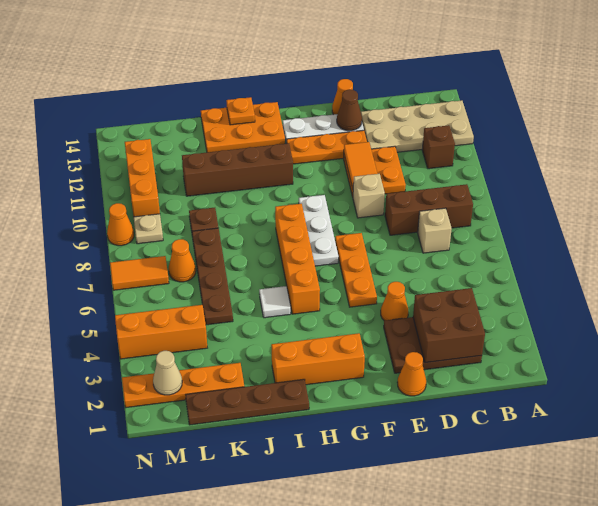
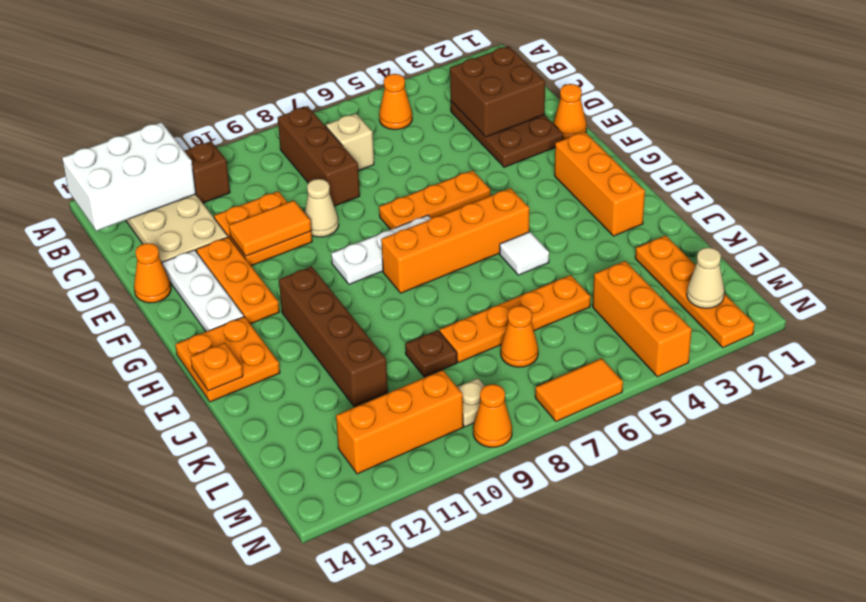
none -> white brick A12:B14 level 2
orange cone E4 level 1 -> orange cone B5 level 1
tan brick E9 level 1 -> tan cone E9 level 1
brown cone E13 level 2 -> none
orange plate H13:J14 level 1 -> orange plate H13:I14 level 1
brown plate I1:L1 level 1 -> none
brown plate K5:K8 level 1 -> orange plate K5:K8 level 1
orange tile M7:N7 level 1 -> orange tile N6:N7 level 1

